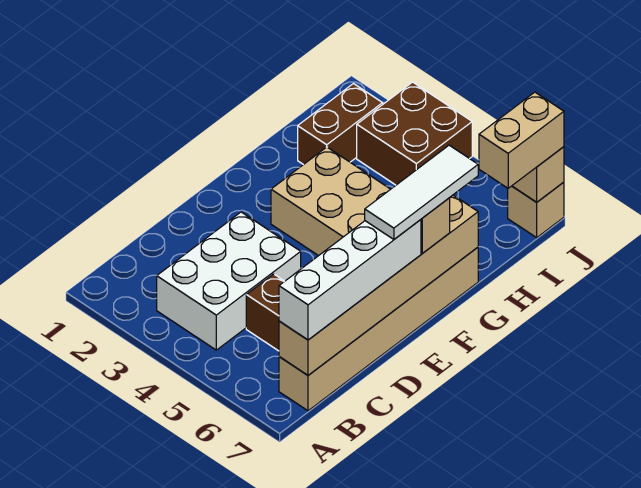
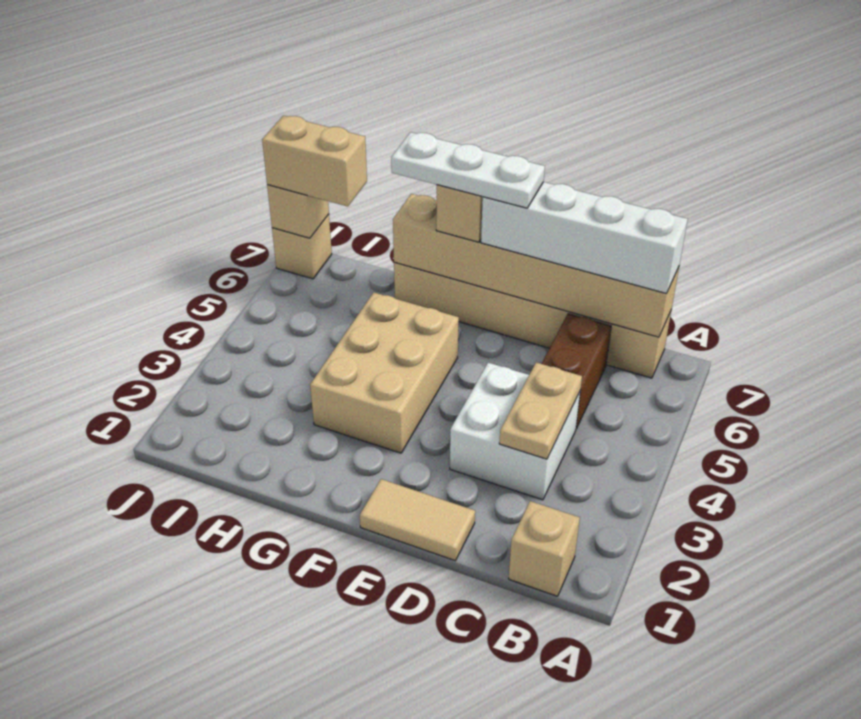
none -> tan brick B1 level 1
white brick B3:D4 level 1 -> white brick C3:D4 level 1
none -> tan plate C3:C4 level 2
none -> tan tile D1:E1 level 1
white tile E7:G7 level 4 -> white plate E7:G7 level 4
brown brick H2:I2 level 1 -> none
brown brick I3:J4 level 1 -> none

